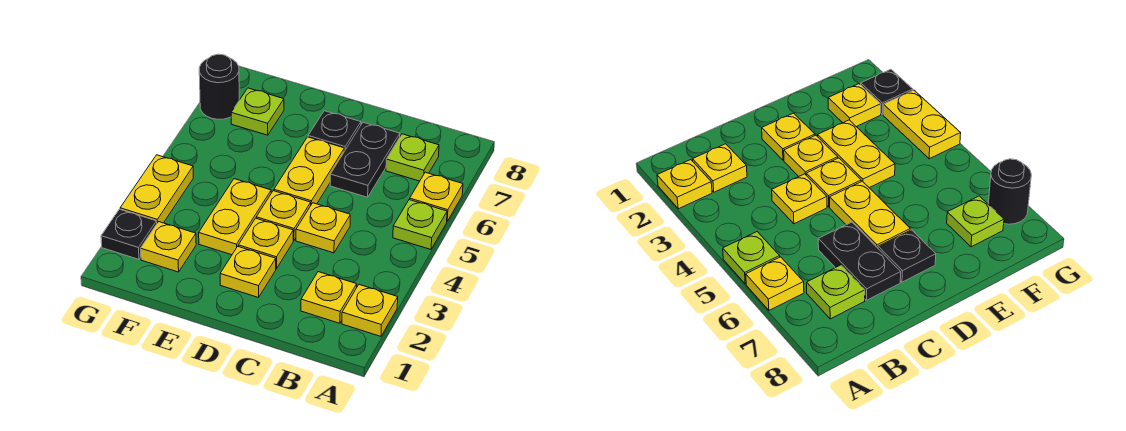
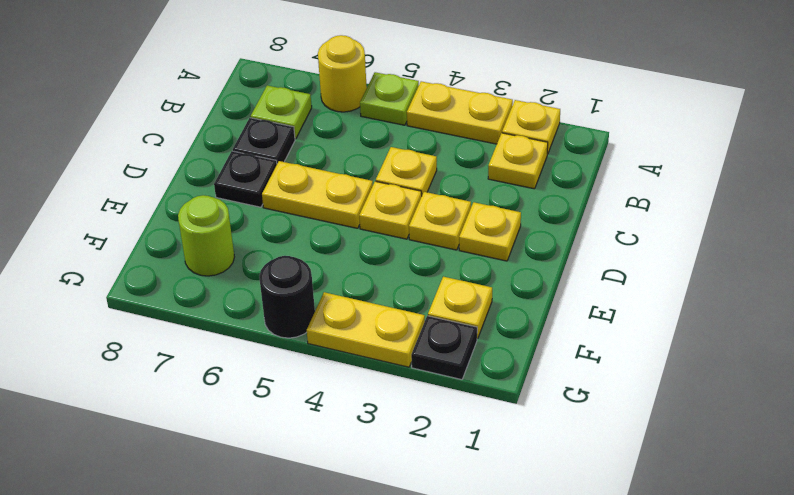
yellow plate A6 level 1 -> yellow round brick A6 level 1
black plate C6:C7 level 1 -> black plate C7 level 1
yellow plate E3:E4 level 1 -> yellow plate A3:A4 level 1
lime plate F7 level 1 -> lime round brick F7 level 1
black round brick G7 level 1 -> black round brick G5 level 1

